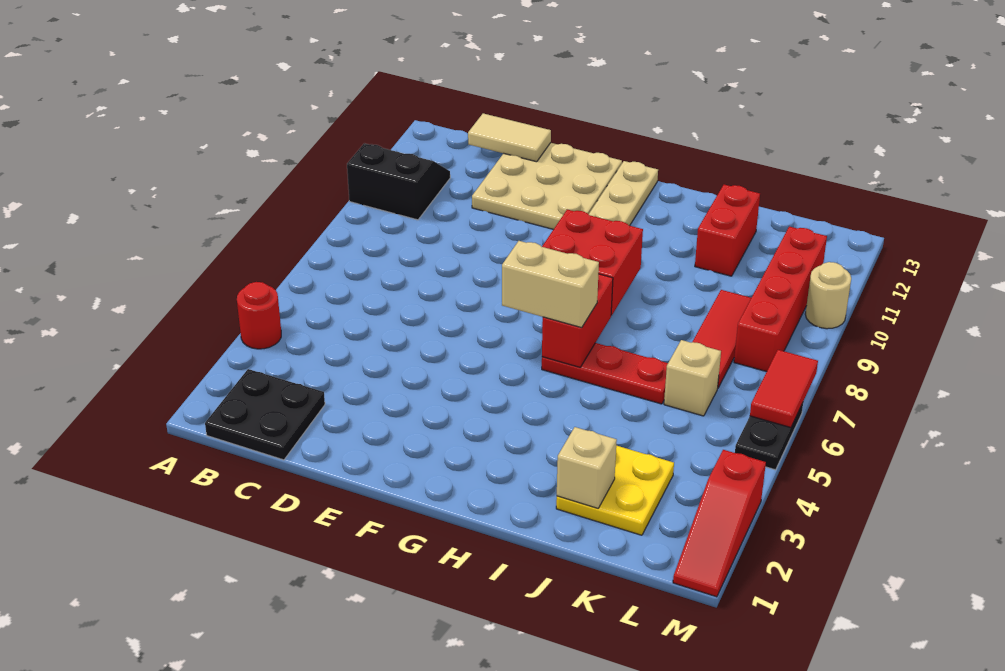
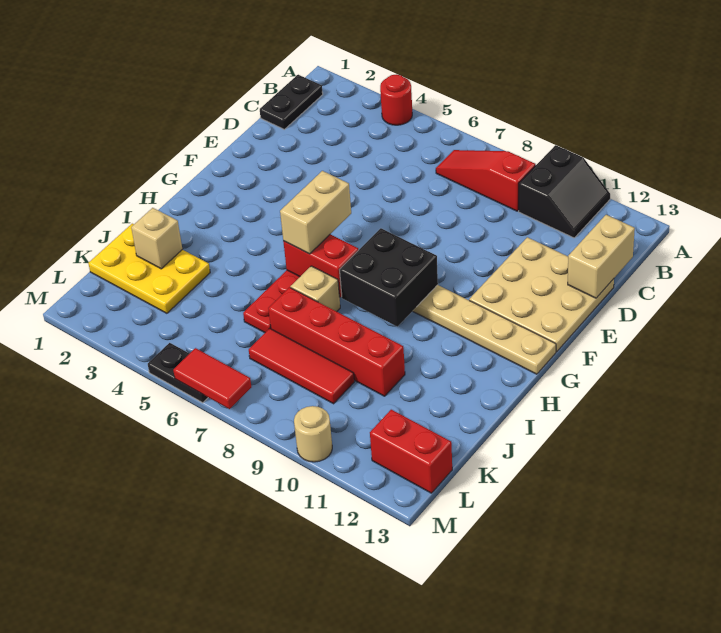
black plate B1:C2 level 1 -> black plate B1:C1 level 1
tan tile C13:D13 level 2 -> tan brick C13:D13 level 2
red brick G8:H9 level 2 -> black brick G8:H9 level 2
yellow plate J2:K3 level 1 -> yellow plate J1:K3 level 1
red brick J11:J12 level 1 -> red brick L12:L13 level 1
tan brick K6 level 1 -> tan brick I7 level 1
red brick L8:L11 level 1 -> red brick J7:J10 level 1
red slope M1:M3 level 1 top 3 -> red slope B7:B9 level 1 top 9

